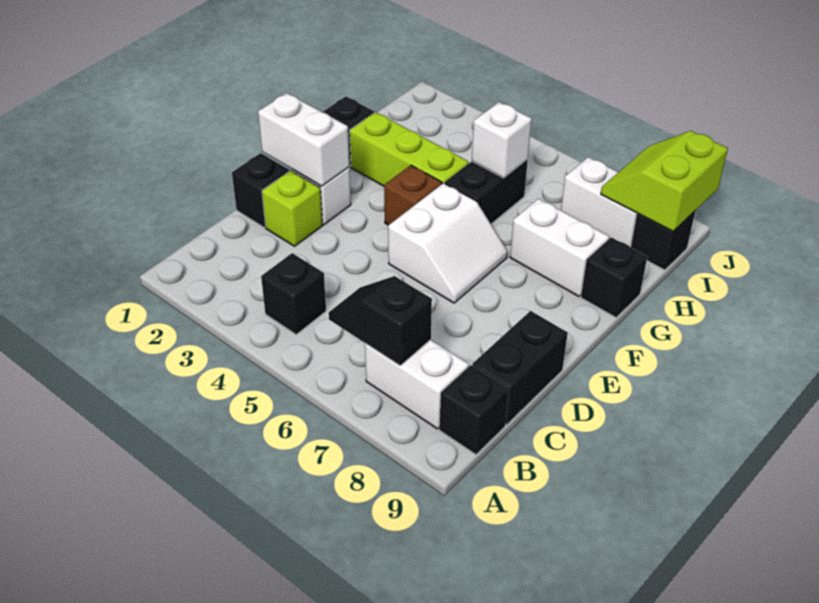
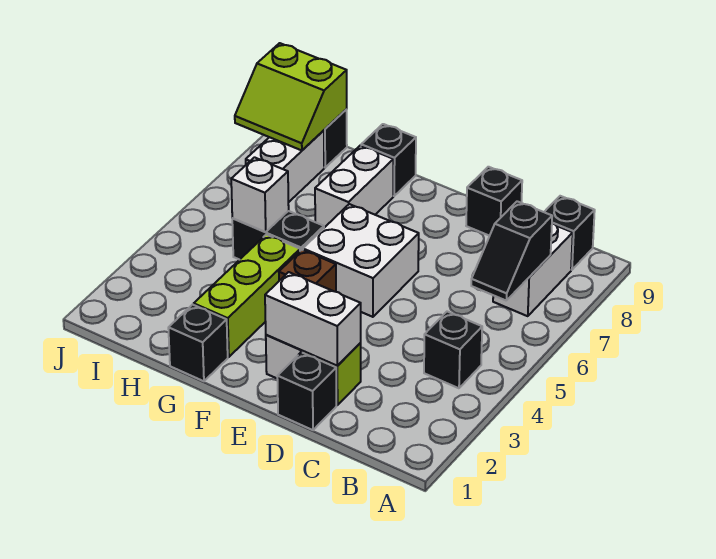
black brick C9:D9 level 1 -> black brick D9 level 1
white brick E1:E2 level 2 -> white brick D2:E2 level 2
white slope E5:F6 level 1 top 5 -> white brick E5:F6 level 1

